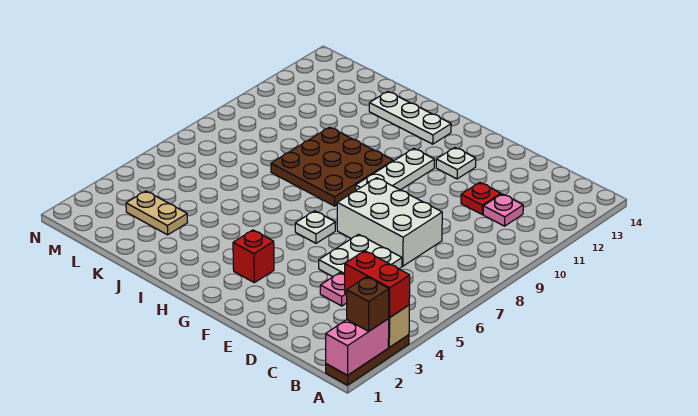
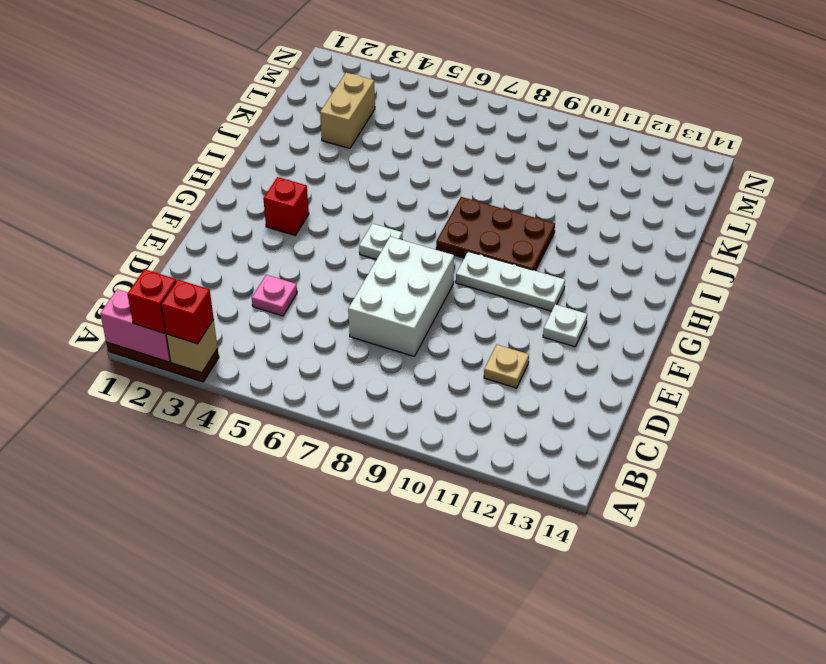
brown brick A2 level 3 -> red brick A2 level 3
red brick A3:B3 level 3 -> red brick A3 level 3
pink plate C11 level 1 -> none
white plate D5:E6 level 1 -> none
red plate D11 level 1 -> tan plate D11 level 1
brown plate H8:J10 level 1 -> brown plate H8:I10 level 1
white plate H13:J13 level 1 -> none
tan plate K3:L3 level 1 -> tan brick K3:L3 level 1

